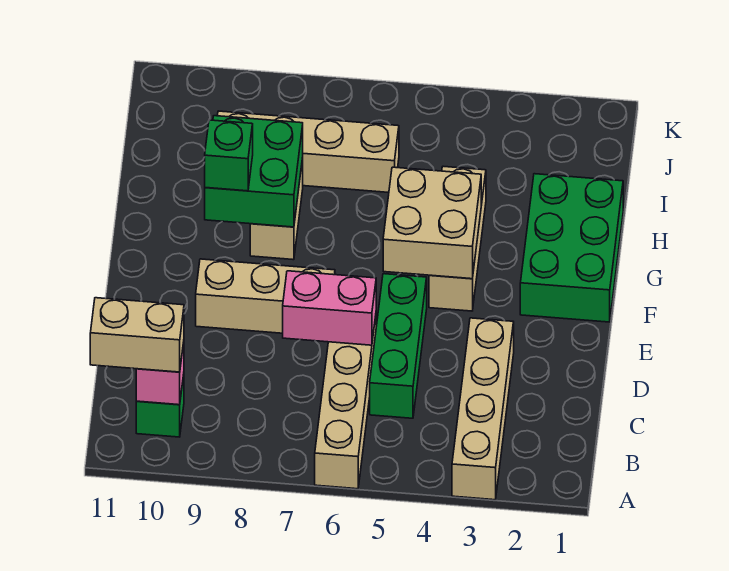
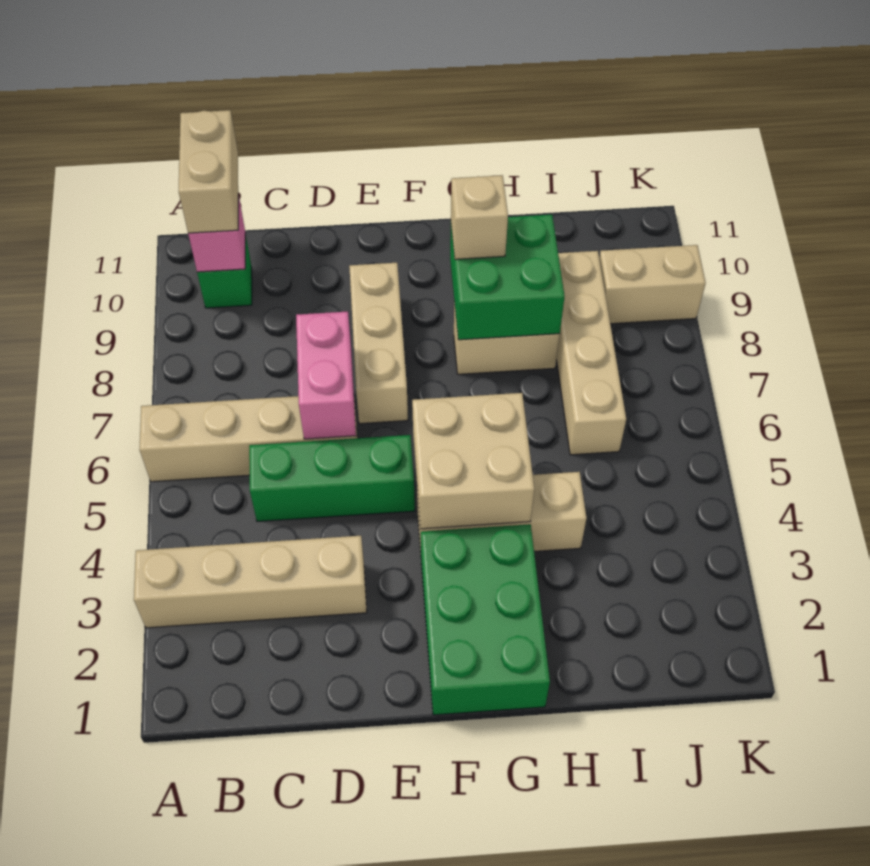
green brick F1:H2 level 1 -> green brick F1:G3 level 1
green brick G9 level 3 -> tan brick G9 level 3
none -> tan brick J9:K9 level 1

